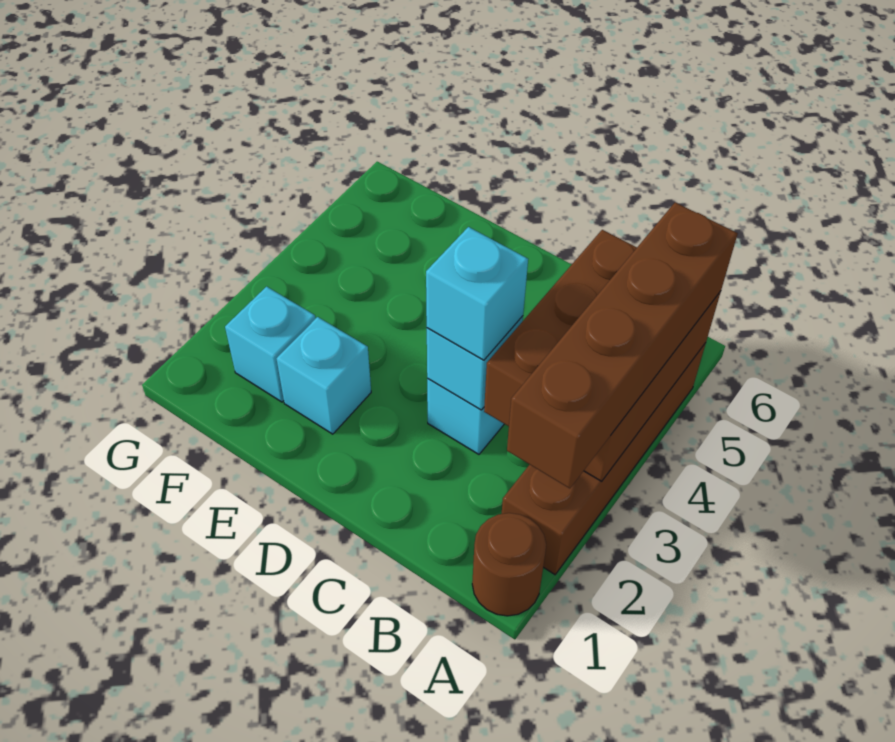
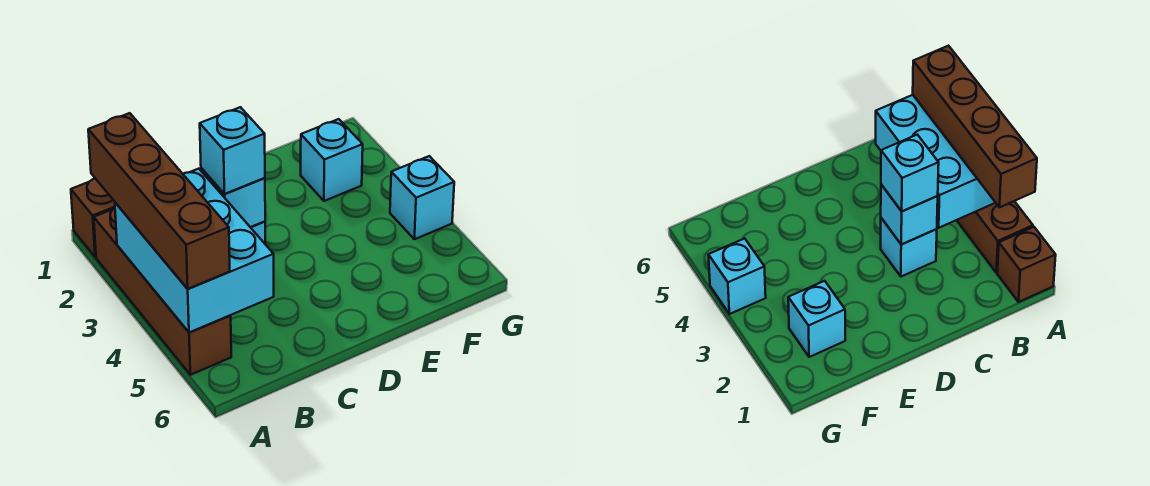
brown round brick A1 level 1 -> brown brick A1 level 1
brown brick A3:B5 level 2 -> cyan brick A3:B5 level 2
cyan brick E2 level 1 -> cyan brick G4 level 1

